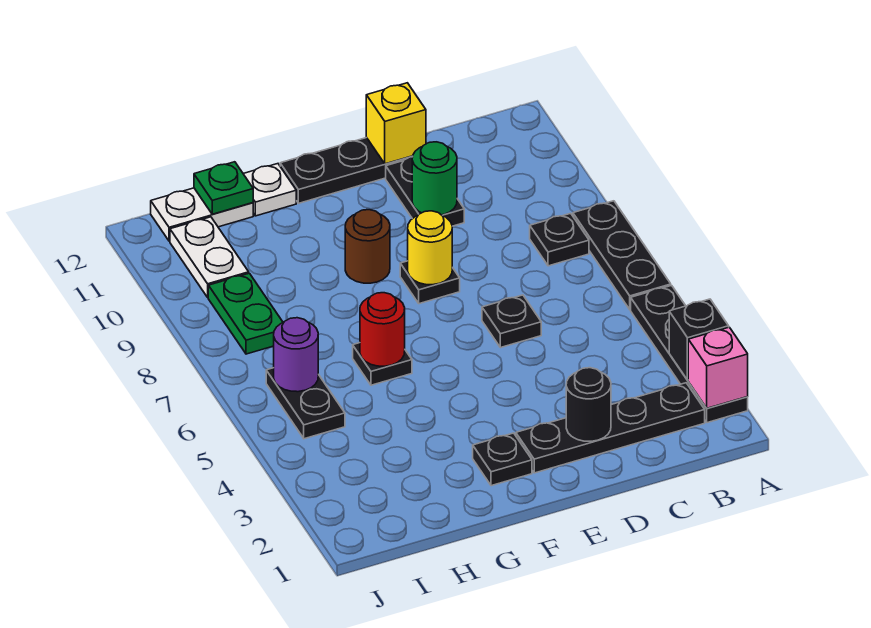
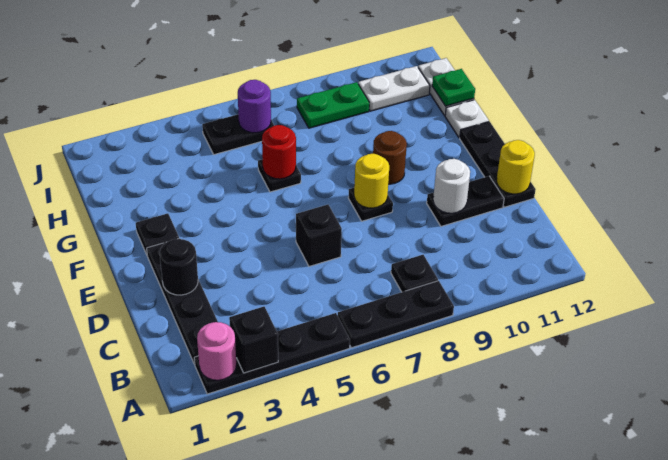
pink brick A2 level 2 -> pink round brick A2 level 2
black plate D6 level 1 -> black brick D6 level 1
green round brick D10 level 2 -> white round brick D10 level 2
yellow brick D12 level 2 -> yellow round brick D12 level 2

